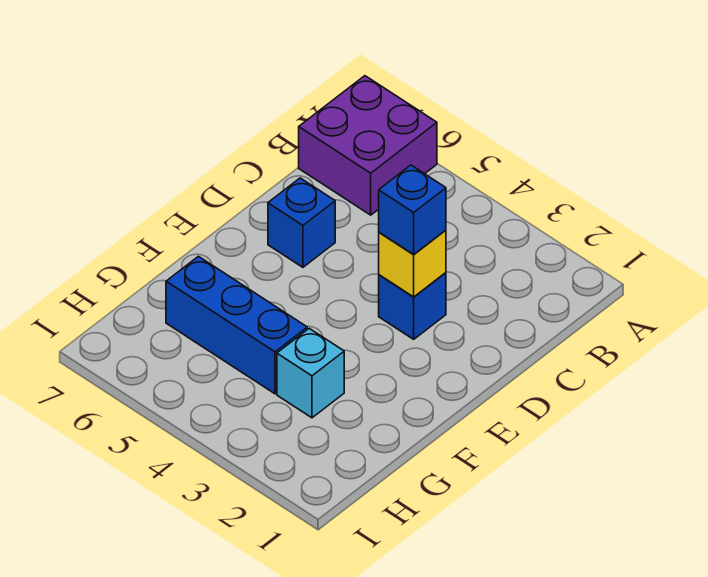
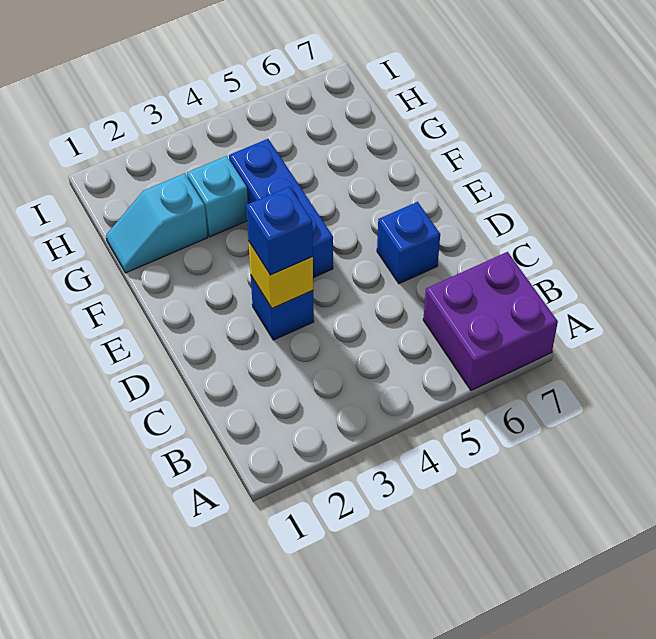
none -> cyan slope G1:G2 level 1 top 2
blue brick G4:G6 level 1 -> blue brick E4:G4 level 1

